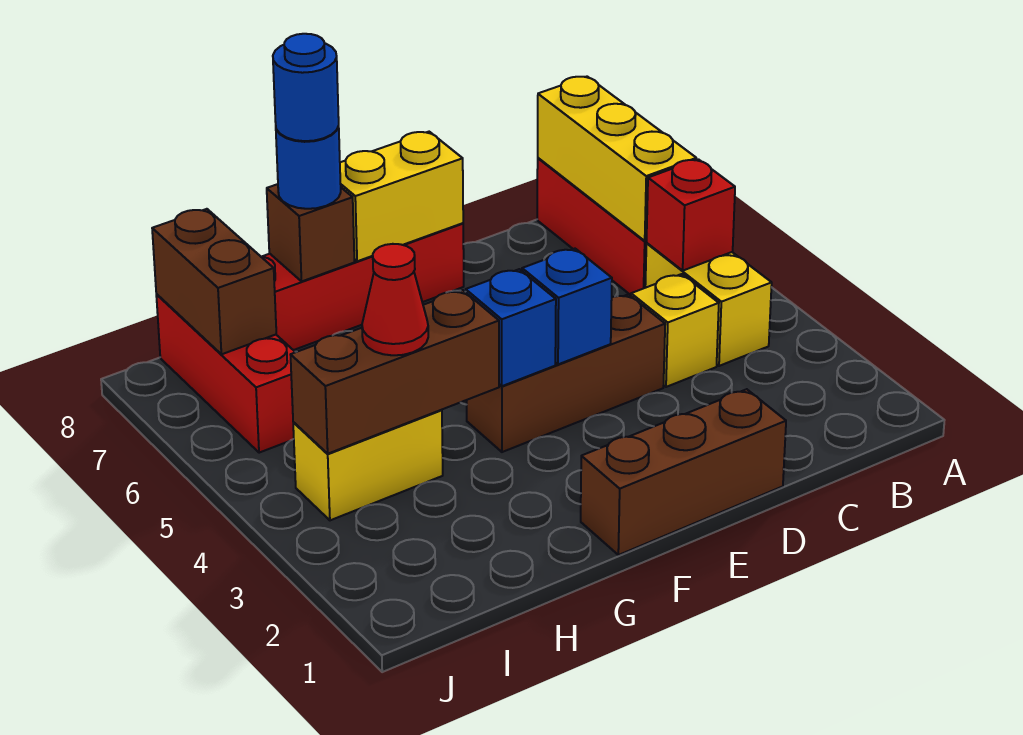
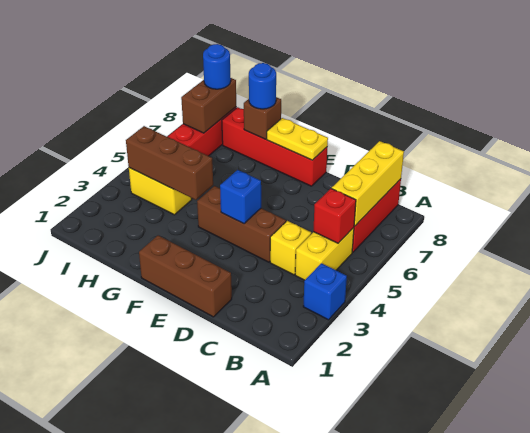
yellow brick E8:F8 level 2 -> yellow plate E8:F8 level 2
blue brick F4 level 2 -> blue brick A3 level 1
blue round brick G8 level 4 -> blue round brick I8 level 3
red cone H4 level 3 -> none

